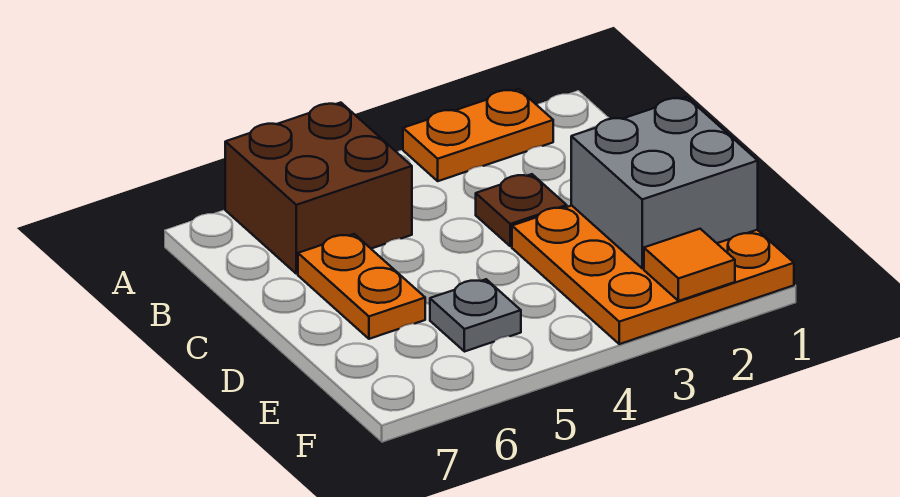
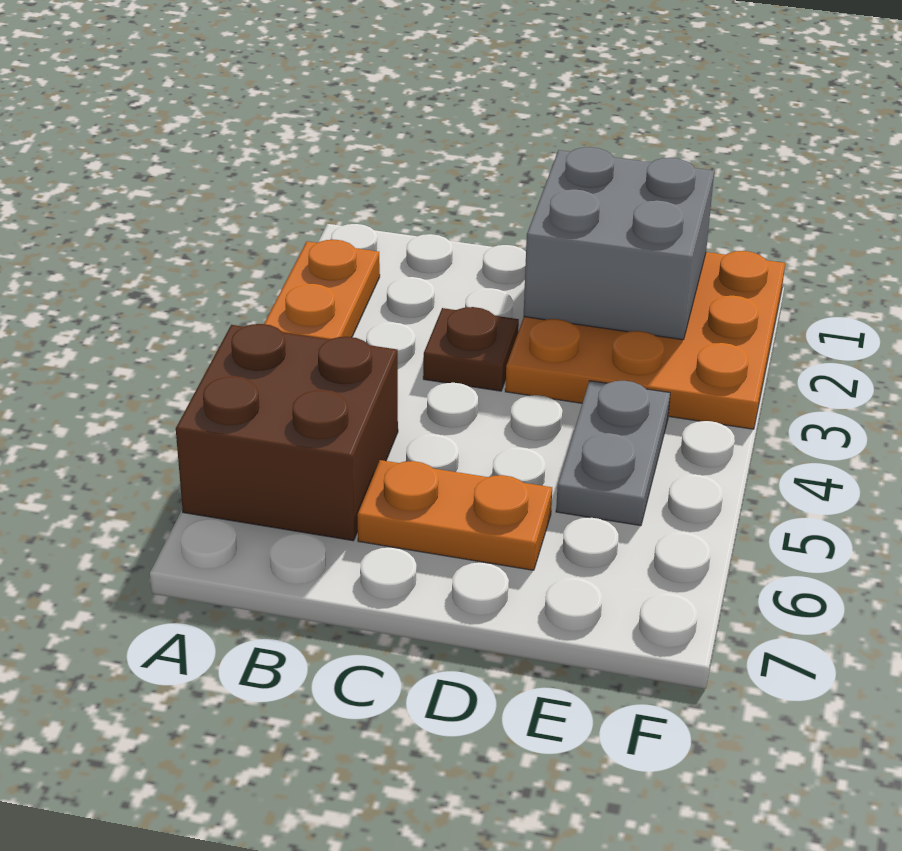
grey plate E5 level 1 -> grey plate E4:E5 level 1
orange tile F2 level 2 -> none

